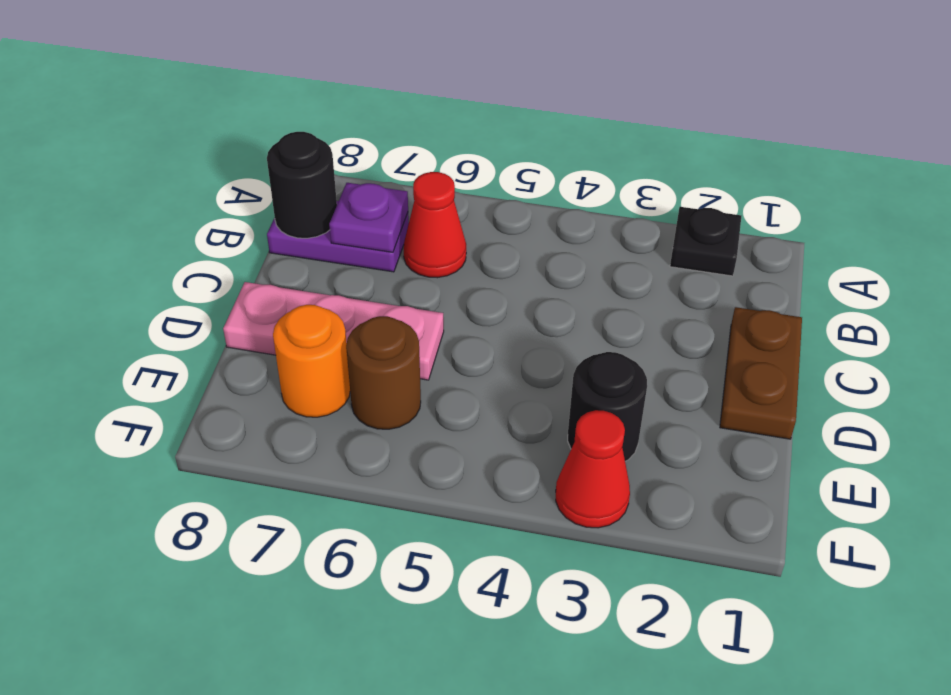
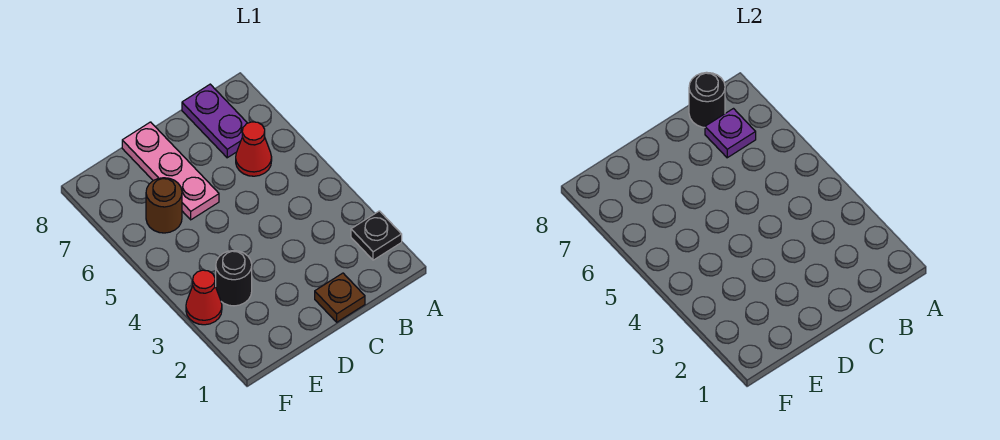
brown plate C1:D1 level 1 -> brown plate C1 level 1
orange round brick E7 level 1 -> none

